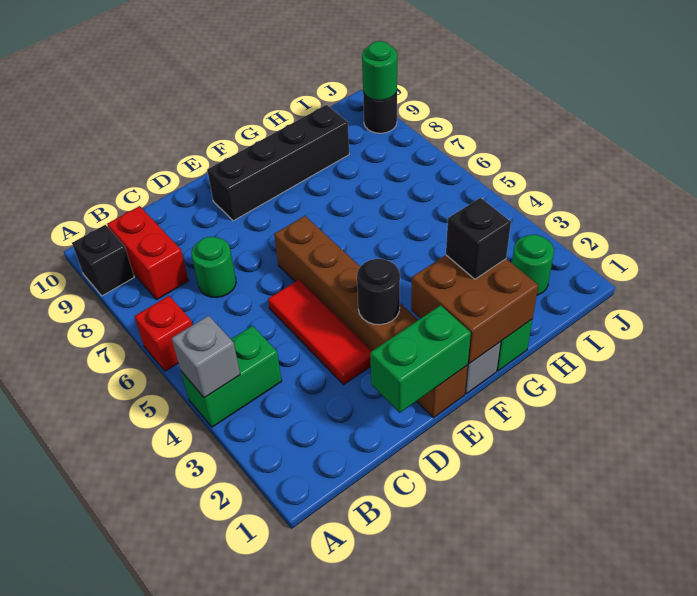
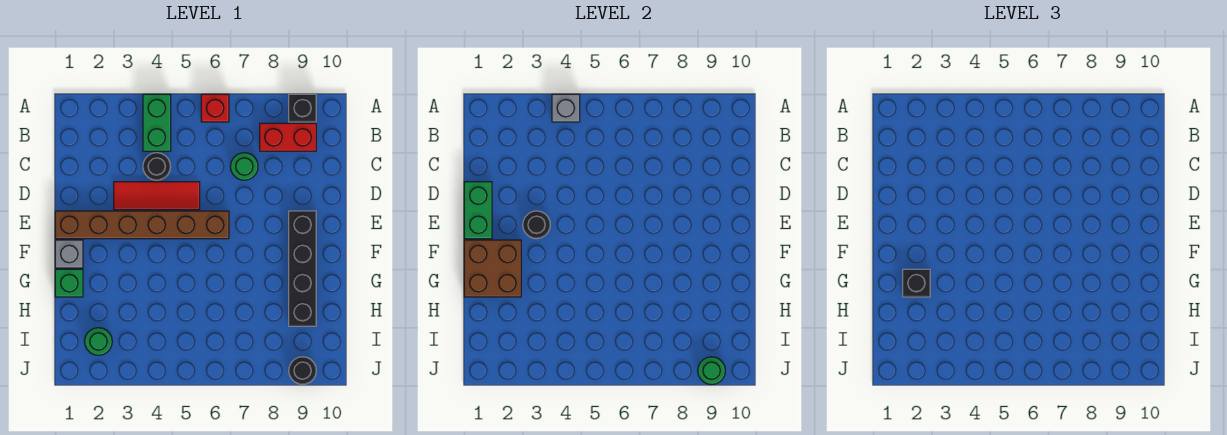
none -> black round brick C4 level 1

